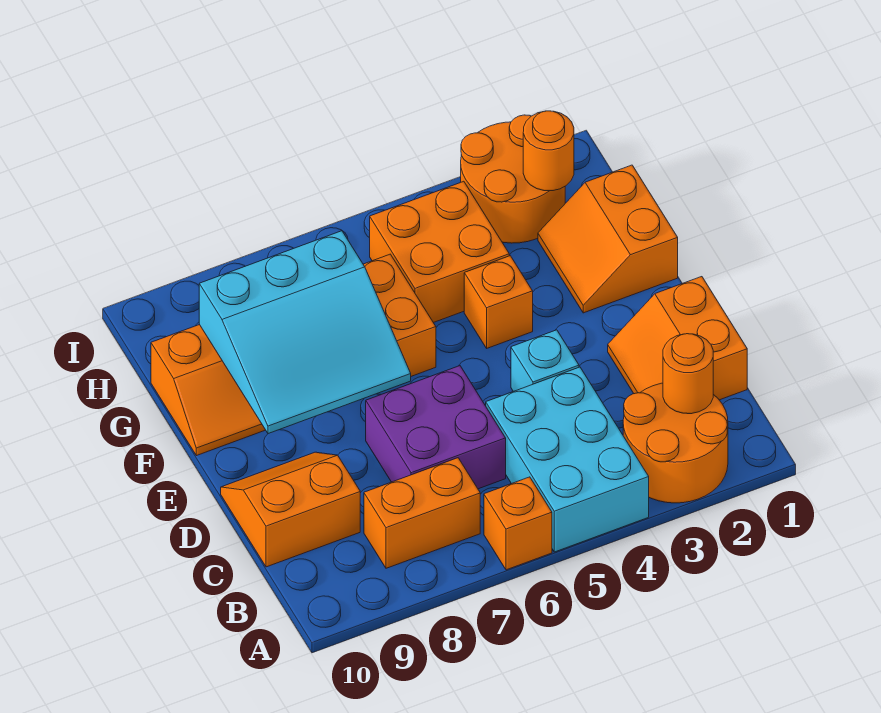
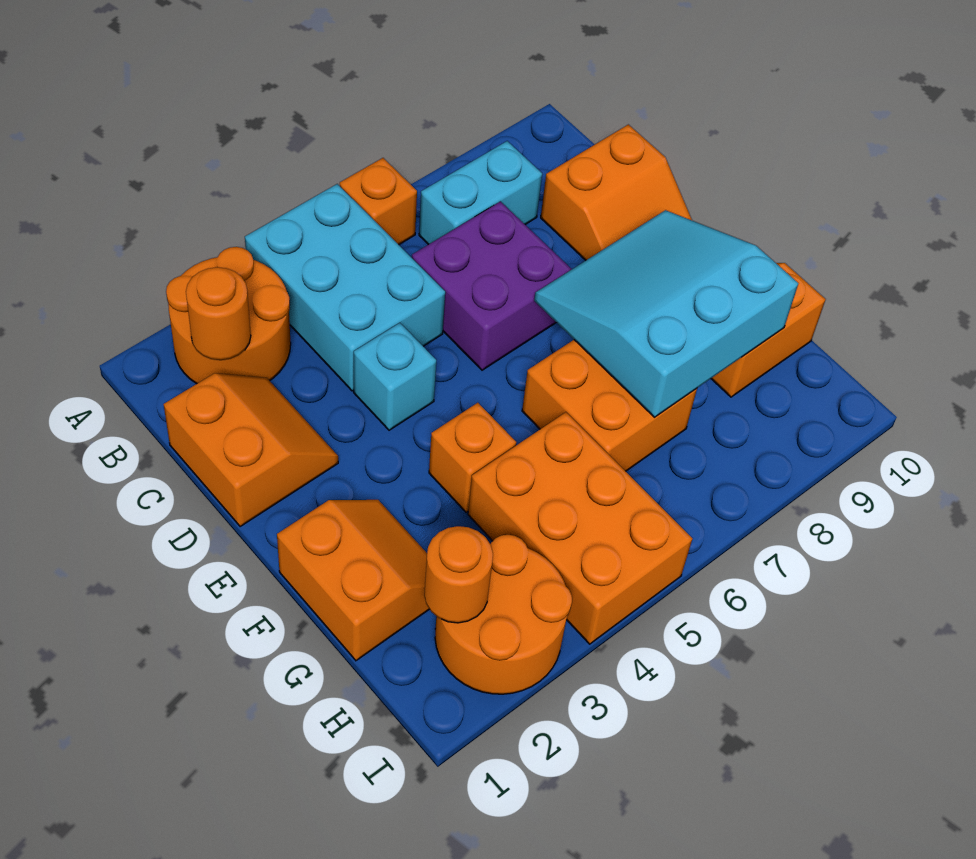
orange brick B7:B8 level 1 -> cyan brick B7:B8 level 1
orange brick G4:H5 level 1 -> orange brick G4:I5 level 1

